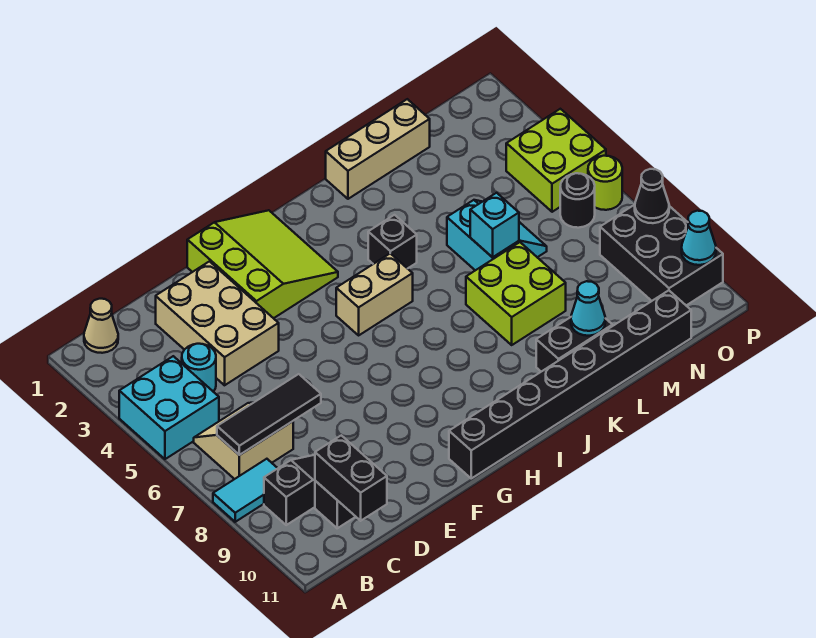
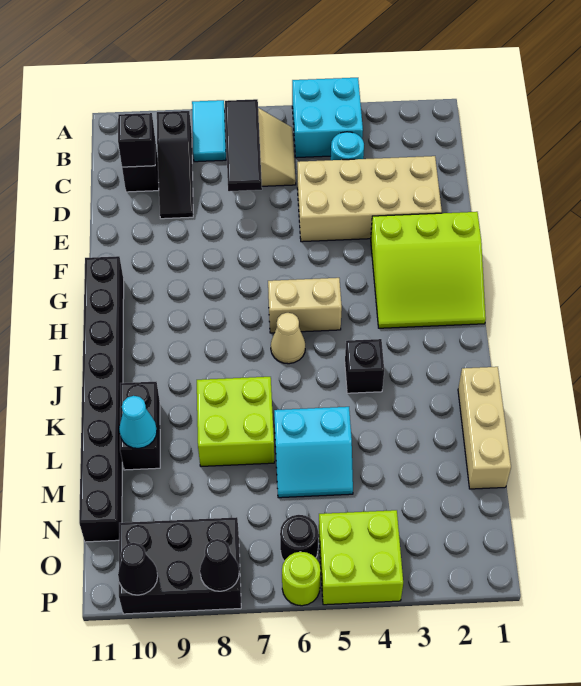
tan cone B1 level 1 -> tan cone I6 level 1
black brick C10:C11 level 2 -> black brick C10 level 2
tan brick D2:E4 level 1 -> tan brick D2:E5 level 1
tan brick H5:I5 level 1 -> tan brick H5:H6 level 1
cyan brick L6 level 2 -> none
cyan cone P10 level 2 -> black cone P10 level 2

